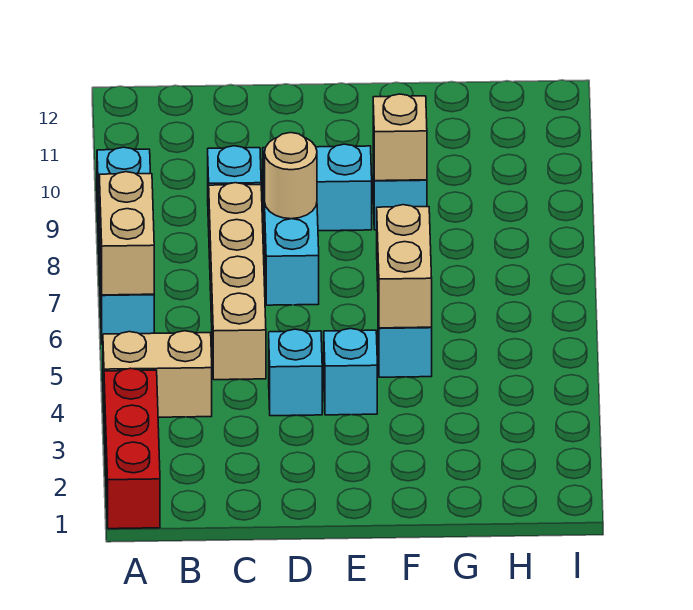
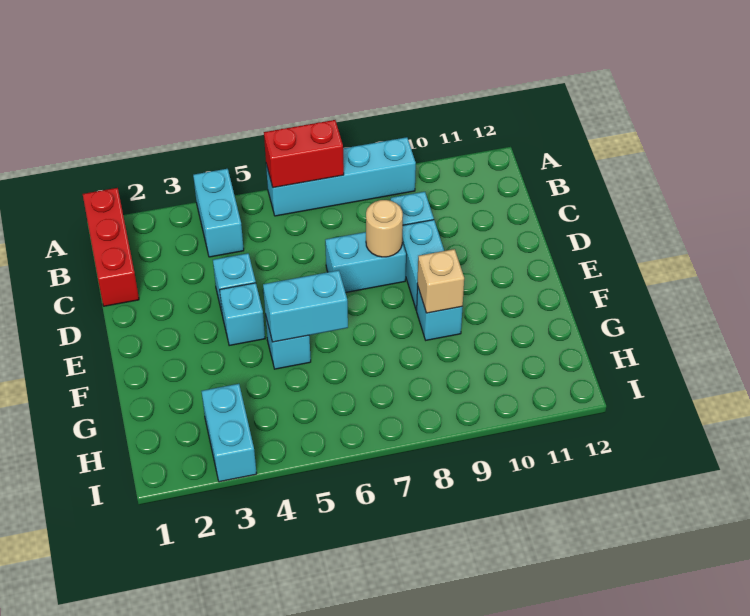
red brick A1:A3 level 1 -> red brick A1:C1 level 1
tan brick A4:B4 level 1 -> cyan brick A4:B4 level 1
tan brick A6:A7 level 2 -> red brick A6:A7 level 2
tan brick C5:C8 level 1 -> none
tan brick F5:F6 level 2 -> cyan brick F5:F6 level 2
none -> cyan brick H3:I3 level 1

